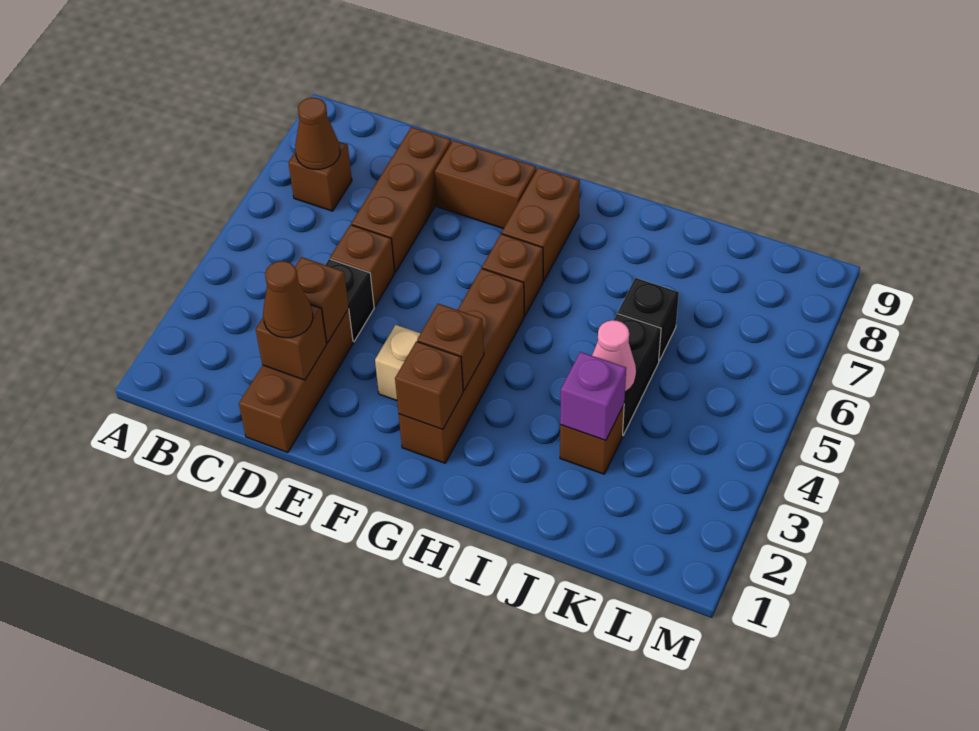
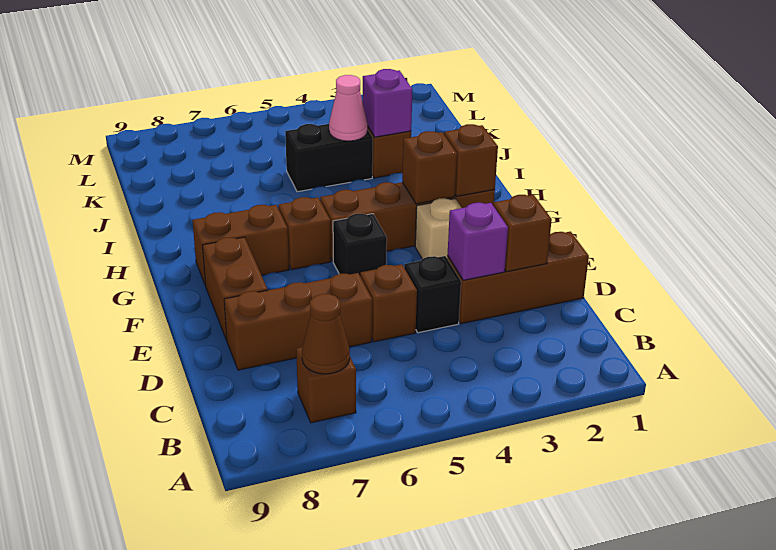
brown cone D2 level 3 -> none
brown brick D3 level 2 -> purple brick D3 level 2
black brick J6 level 1 -> black brick F5 level 1

